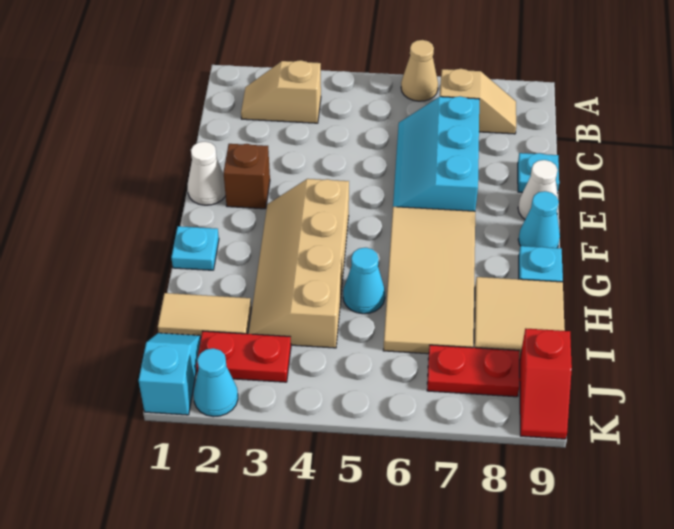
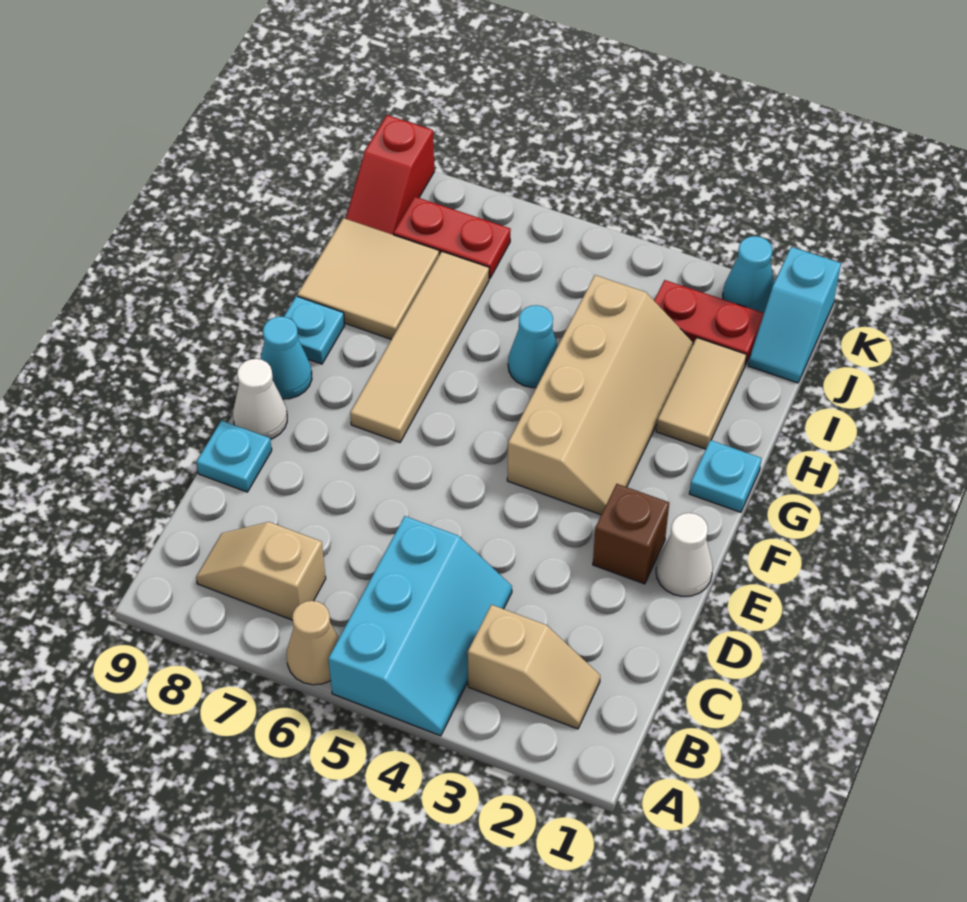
cyan slope C6:E7 level 1 top 7 -> cyan slope A4:C5 level 1 top 5
tan tile F6:I7 level 1 -> tan tile F7:I7 level 1
tan tile I1:I2 level 1 -> tan tile H2:I2 level 1
red slope J9:K9 level 1 top J -> red slope J9:K9 level 1 top K

